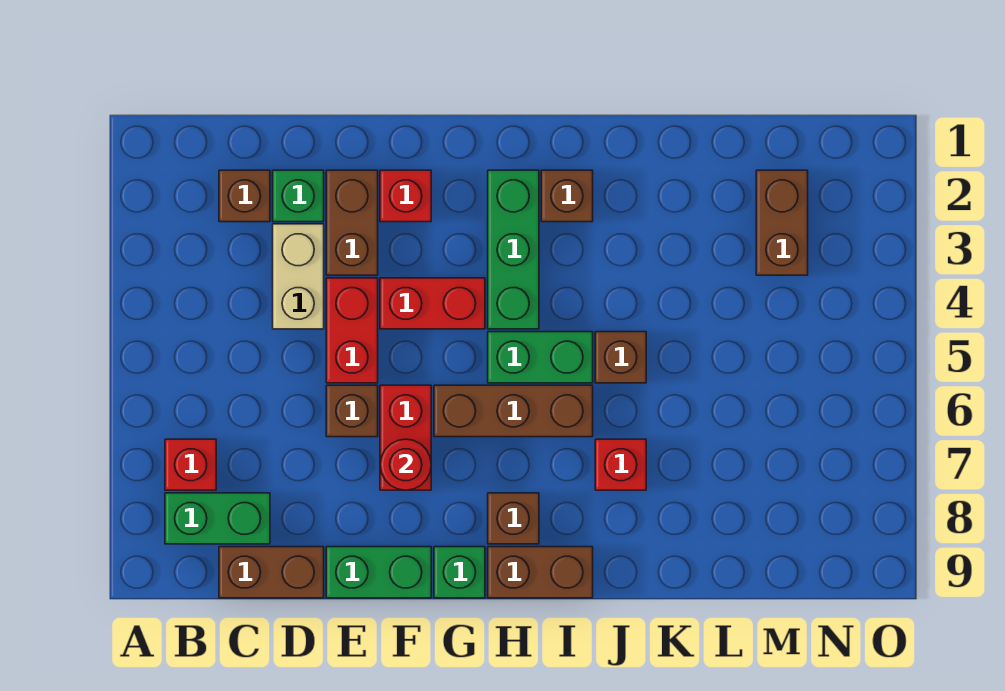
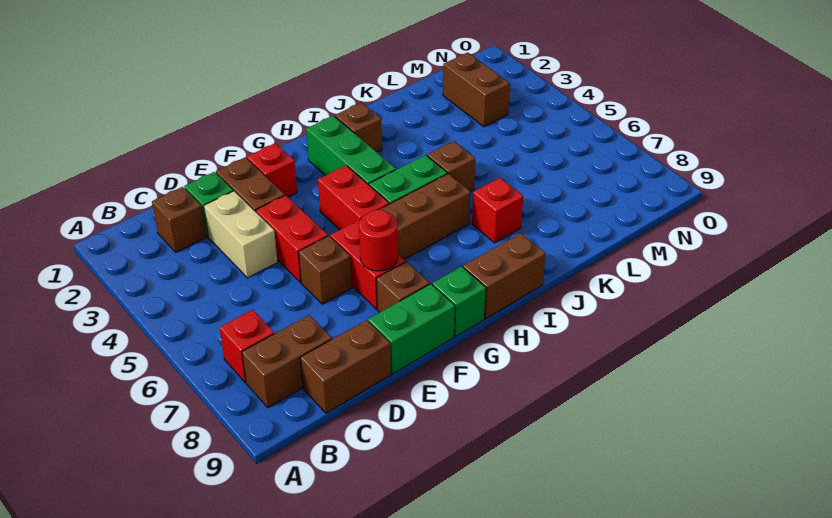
green brick B8:C8 level 1 -> brown brick B8:C8 level 1
red brick F4:G4 level 1 -> red brick G4:G5 level 1
brown brick H8 level 1 -> brown brick F8 level 1

